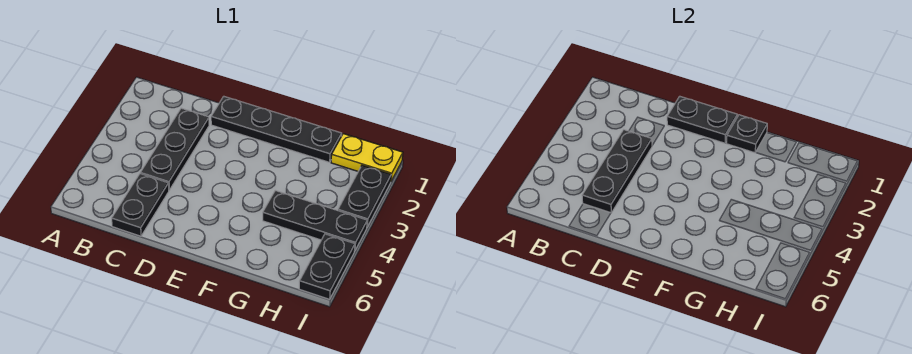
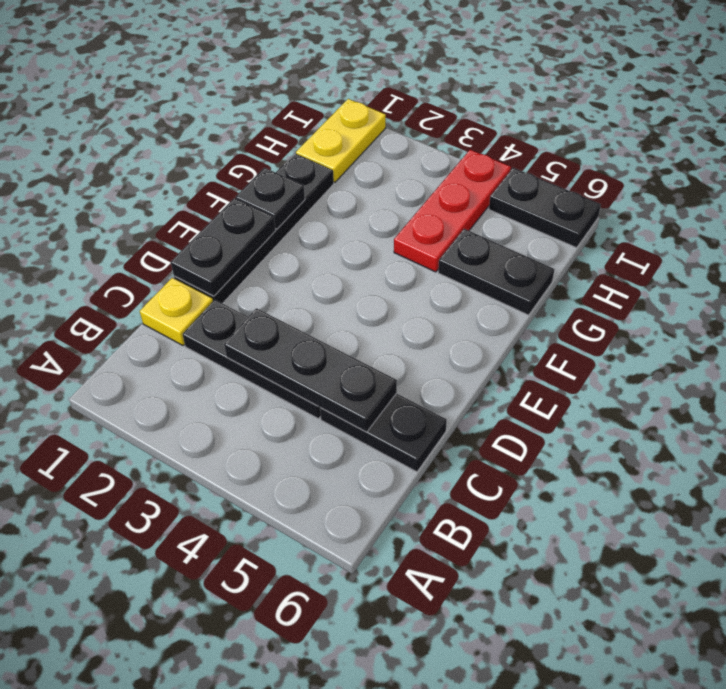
none -> yellow plate C1 level 1
black plate G4:I4 level 1 -> red plate G4:I4 level 1
black plate I2:I3 level 1 -> black plate G5:G6 level 1

